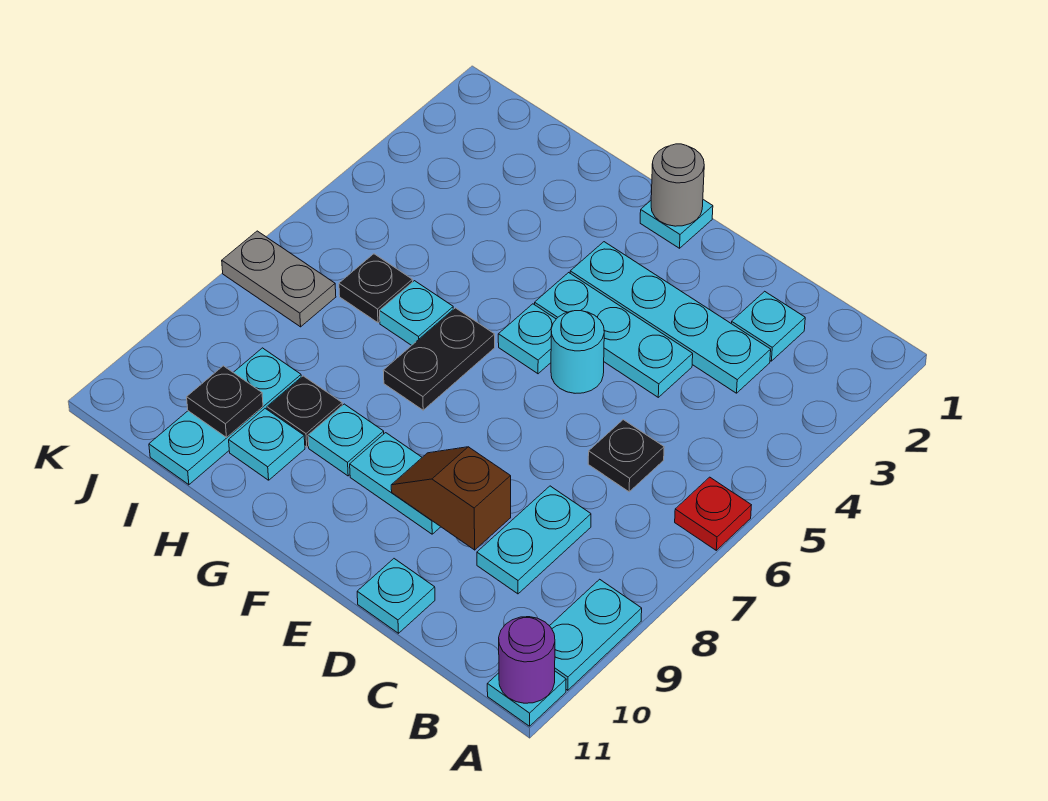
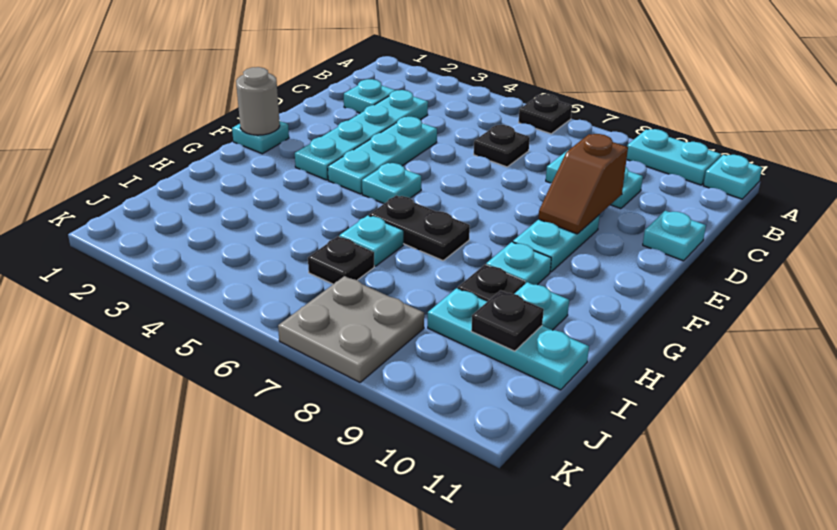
red plate A6 level 1 -> black plate A6 level 1
purple round brick A11 level 2 -> none
cyan round brick E5 level 1 -> none
grey plate J7:K7 level 1 -> grey plate J7:K8 level 1

